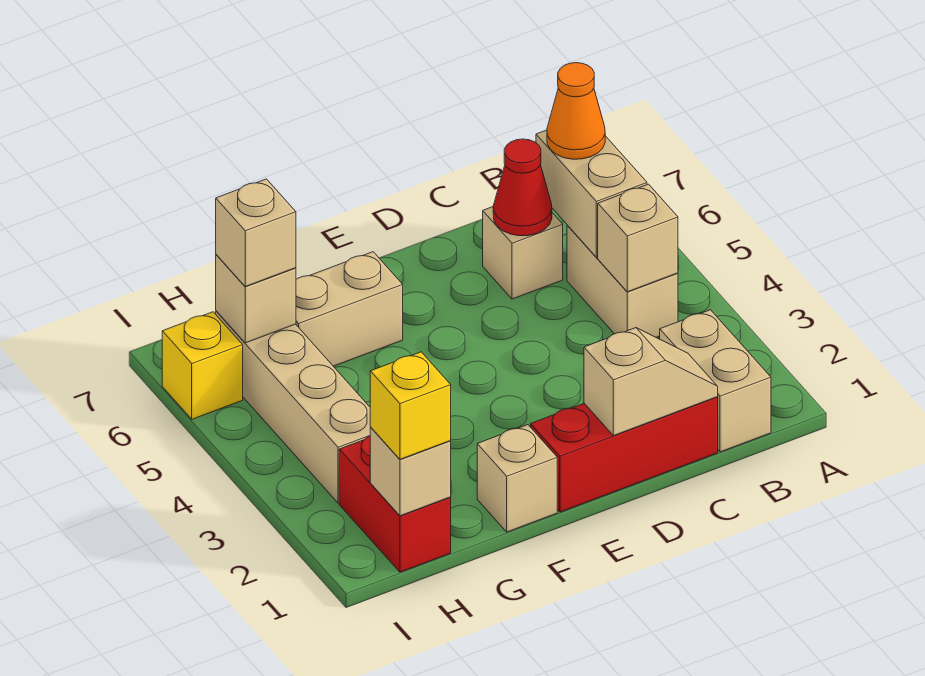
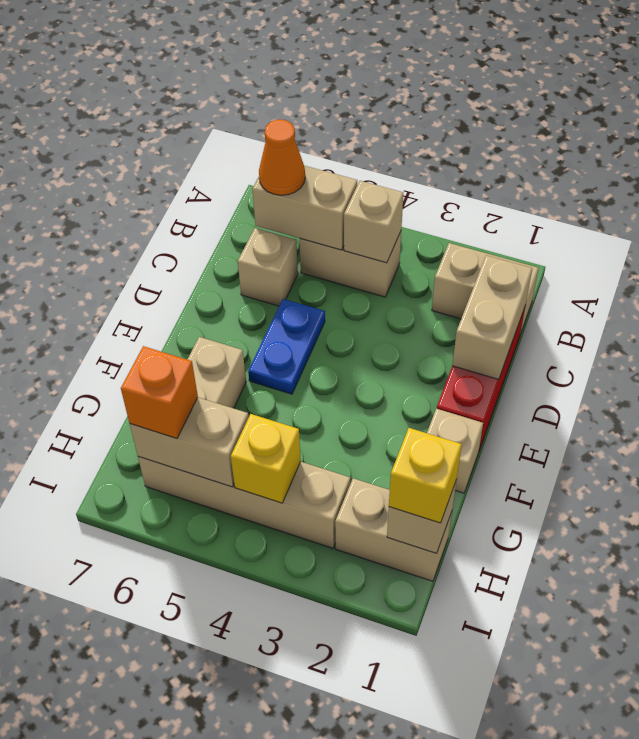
tan slope C1:D1 level 2 top D -> tan brick C1:D1 level 2
red cone C6 level 2 -> none
none -> blue plate D5:E5 level 1
red brick H1:H2 level 1 -> tan brick H1:H2 level 1
tan brick H6 level 2 -> tan brick H5:H6 level 2
tan brick H6 level 3 -> orange brick H6 level 3
yellow brick I6 level 1 -> yellow brick H4 level 2

